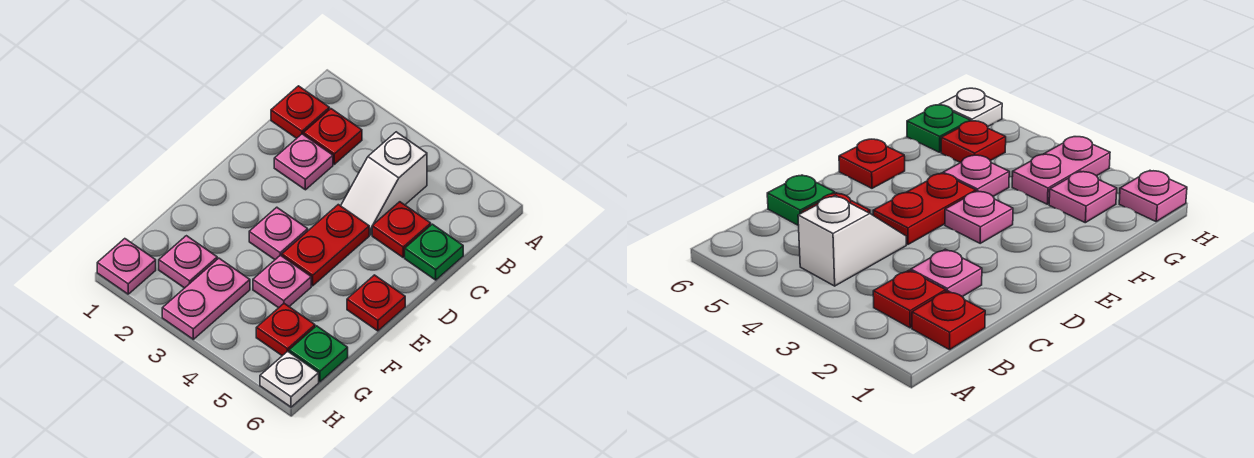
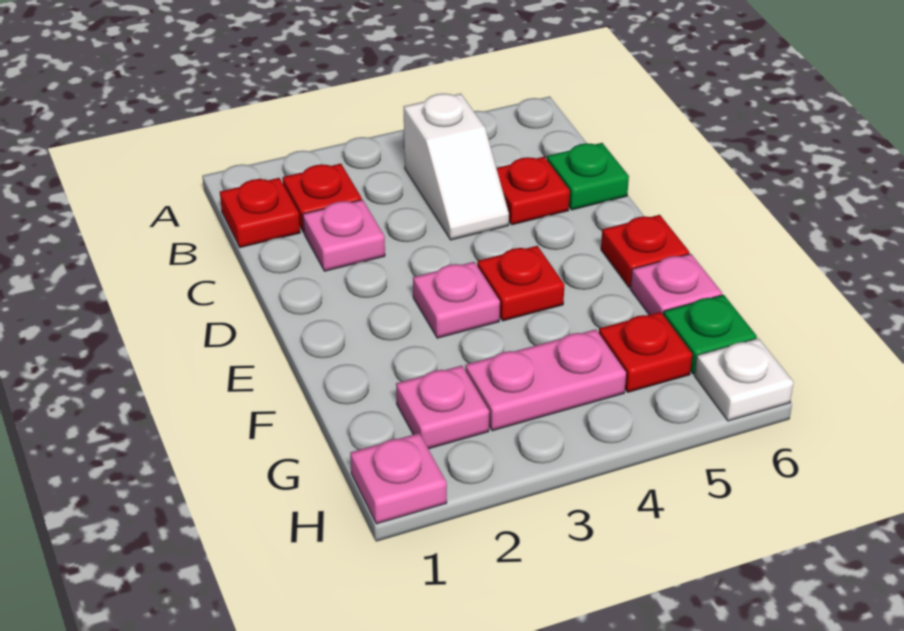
red plate D4:E4 level 1 -> red plate E4 level 1
pink plate F4 level 1 -> pink plate F6 level 1
pink plate G3:H3 level 1 -> pink plate G3:G4 level 1

